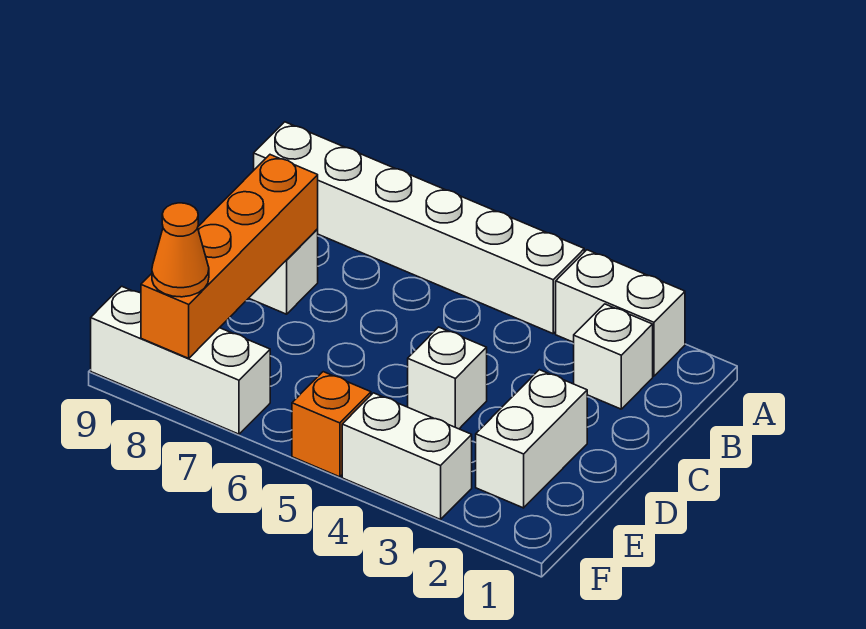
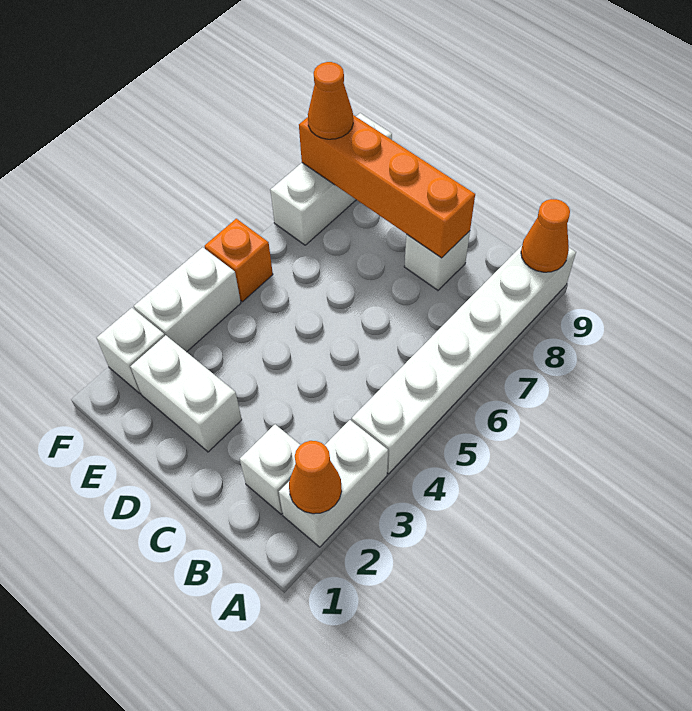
none -> orange cone A2 level 2
none -> orange cone A9 level 2
white brick D4 level 1 -> white brick F2 level 1

